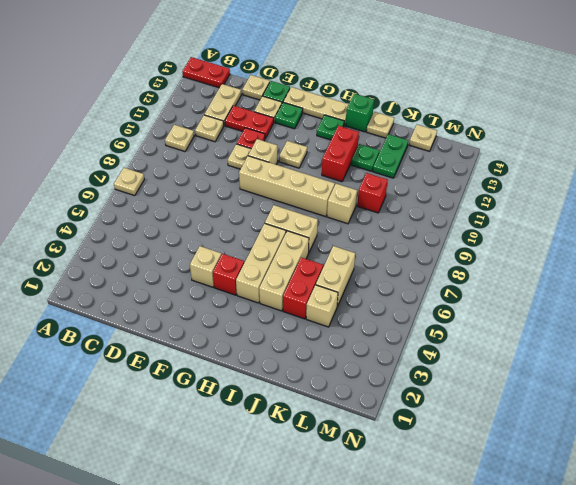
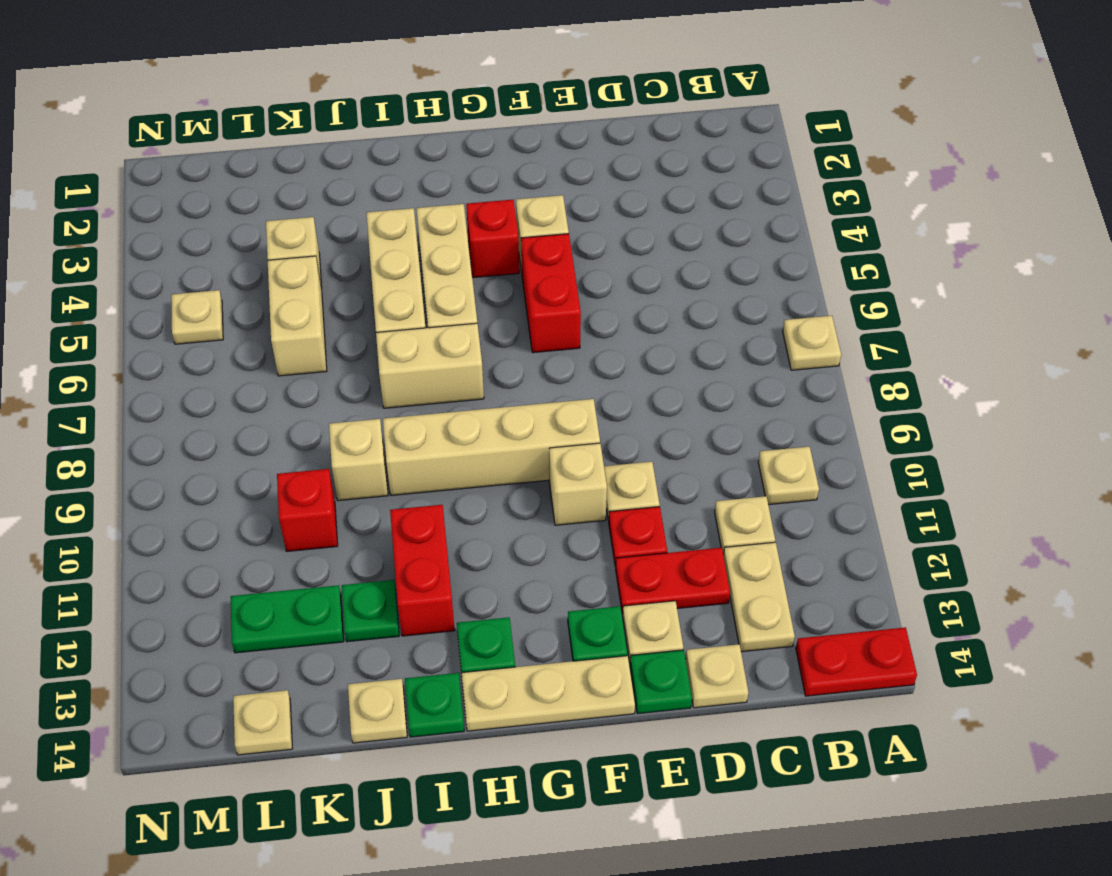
tan plate G11 level 1 -> tan plate M5 level 1
green brick I14 level 1 -> green plate I14 level 1
red brick J4:J5 level 1 -> red brick F5:F6 level 1
green plate K12:K13 level 1 -> green plate K12:L12 level 1

